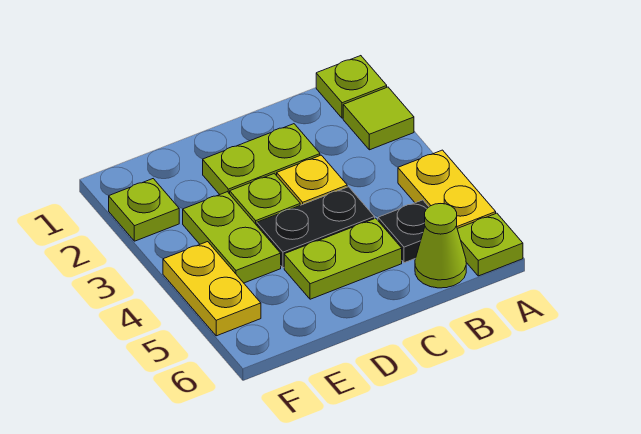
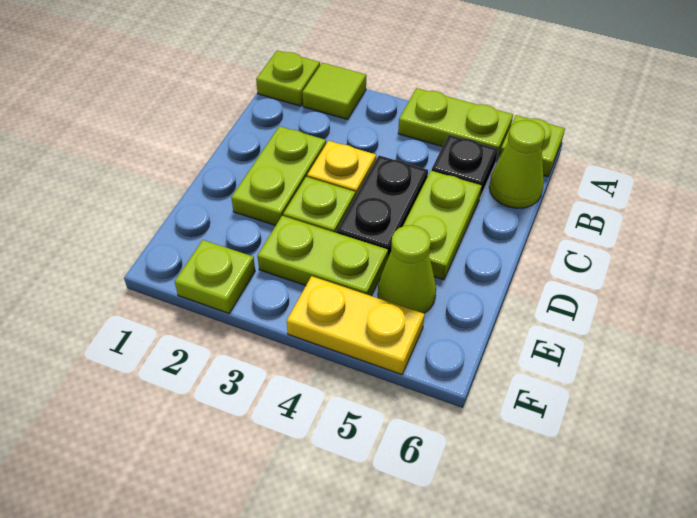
yellow plate A4:A5 level 1 -> lime plate A4:A5 level 1
none -> lime cone E5 level 1

